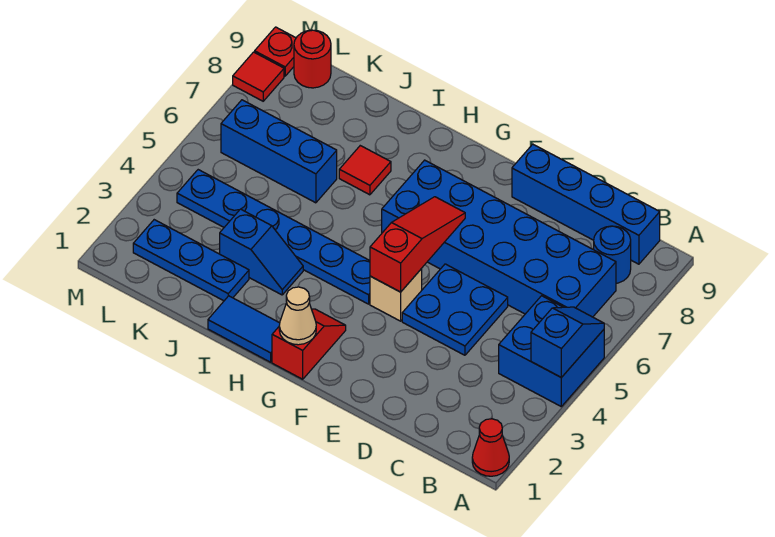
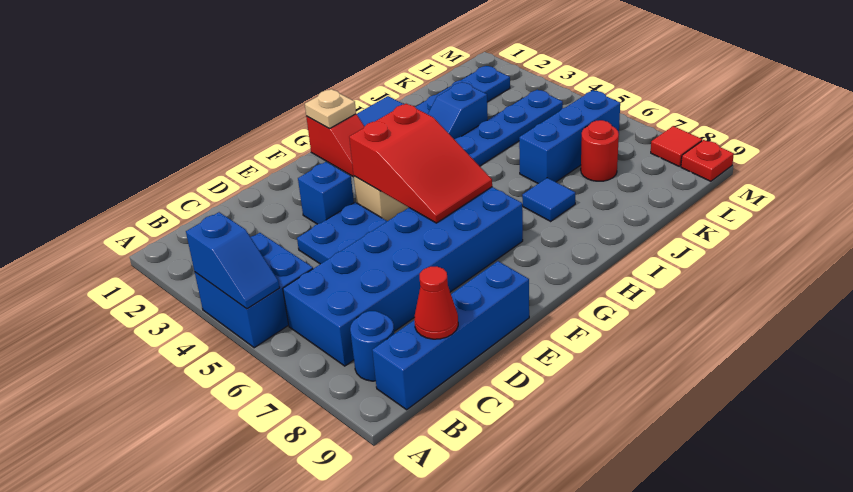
red cone A1 level 1 -> red cone C9 level 2
none -> blue brick E3 level 1
red slope F4:F6 level 2 top 4 -> red slope F4:G6 level 2 top 4
tan cone G1 level 2 -> tan plate G1 level 2
red tile I7 level 1 -> blue tile I7 level 1
red round brick L9 level 1 -> red round brick K7 level 1

